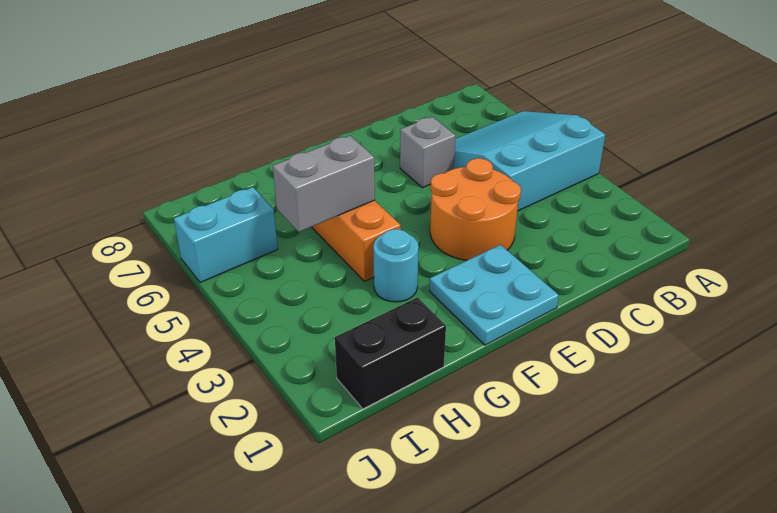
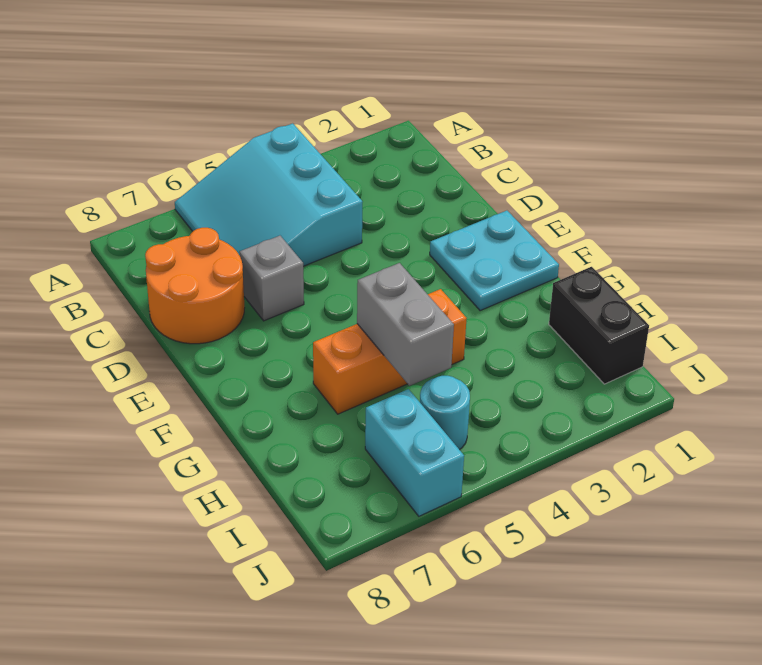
orange round brick D3:E4 level 1 -> orange round brick C7:D8 level 1
cyan round brick G3 level 1 -> cyan round brick I5 level 1

